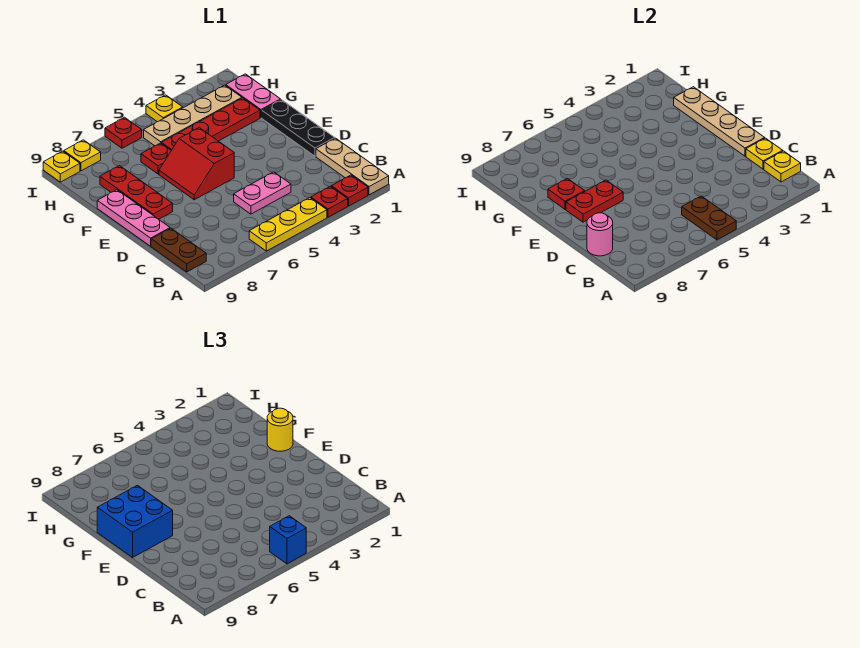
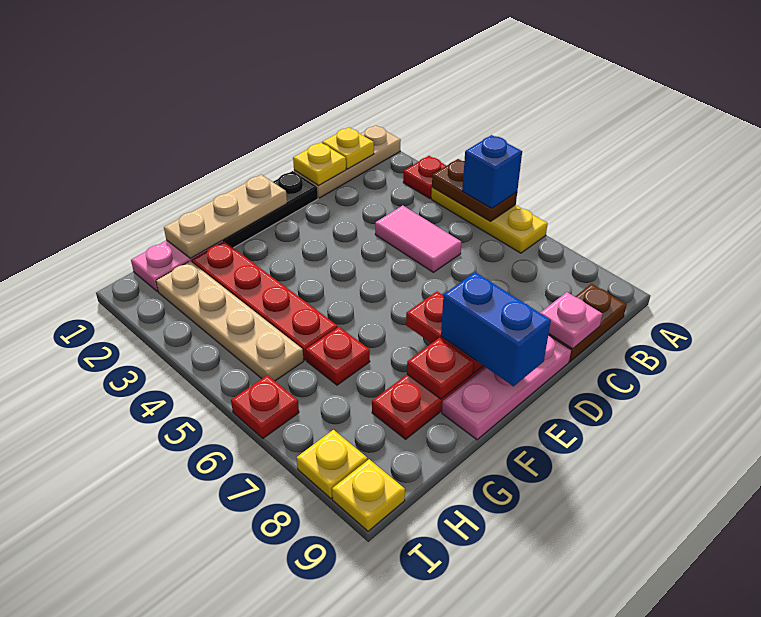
red plate A2 level 1 -> none
brown plate A5:B5 level 2 -> brown plate A4:A5 level 2
pink plate C4:C5 level 1 -> pink tile C4:C5 level 1
pink round brick C9 level 2 -> pink plate C9 level 2
tan plate D1:G1 level 2 -> tan plate E1:G1 level 2
red slope E5:F6 level 1 top 5 -> none
blue brick E8:F9 level 3 -> blue brick E8:E9 level 3
yellow round brick F1 level 3 -> none
yellow plate I4 level 1 -> none

